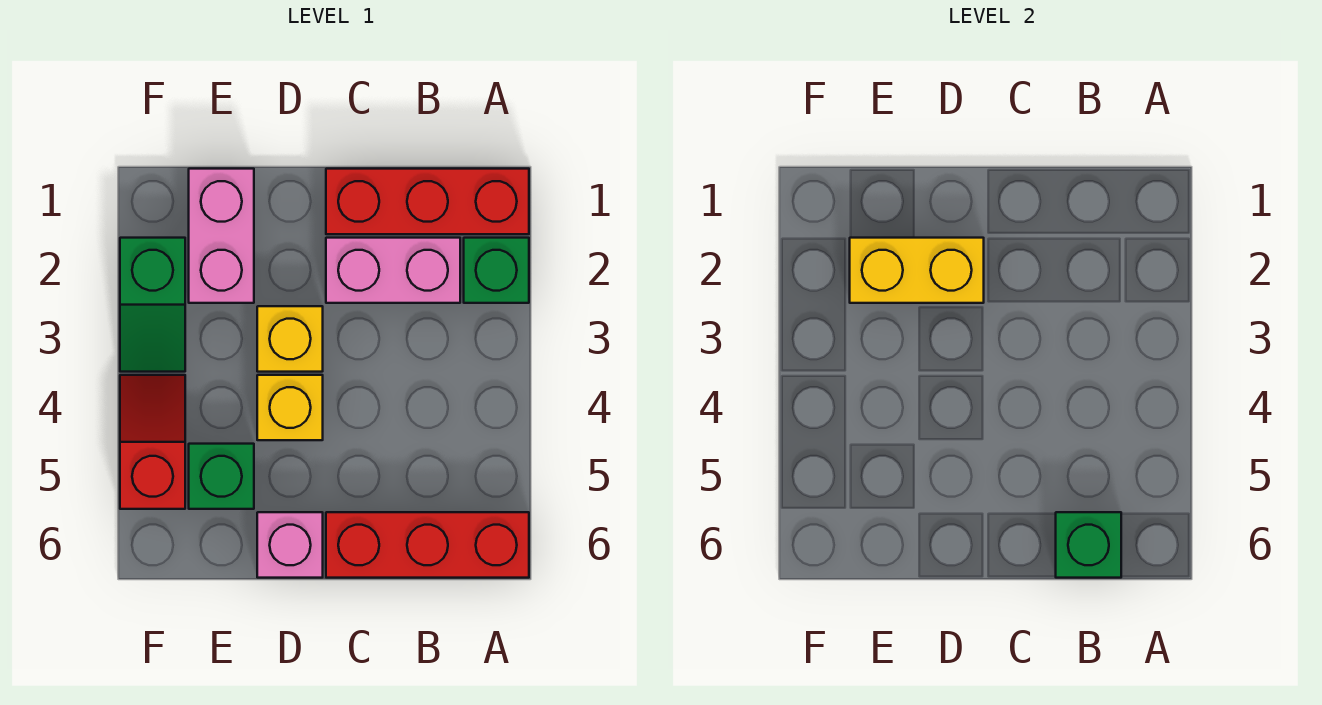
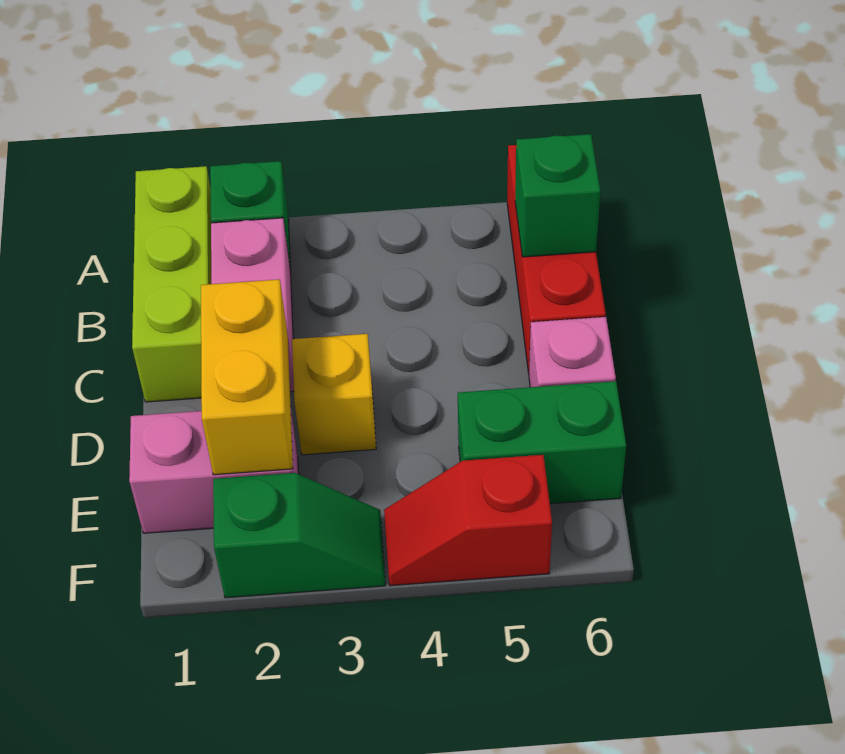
red brick A1:C1 level 1 -> lime brick A1:C1 level 1
yellow brick D4 level 1 -> none
green brick E5 level 1 -> green brick E5:E6 level 1

